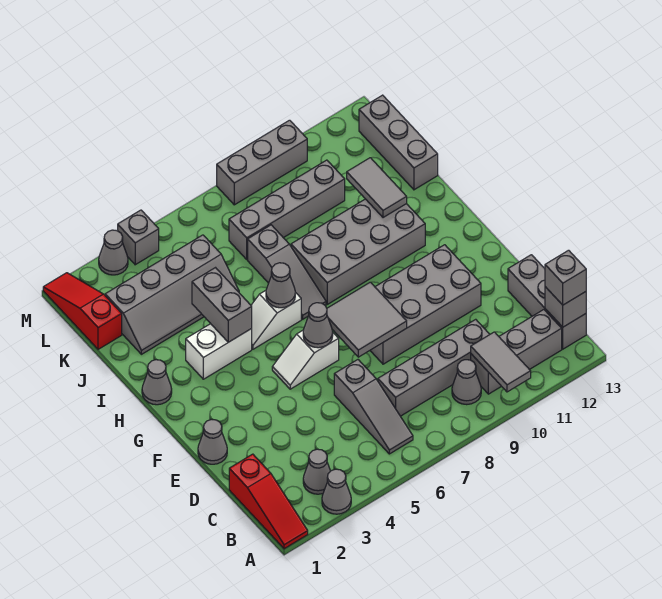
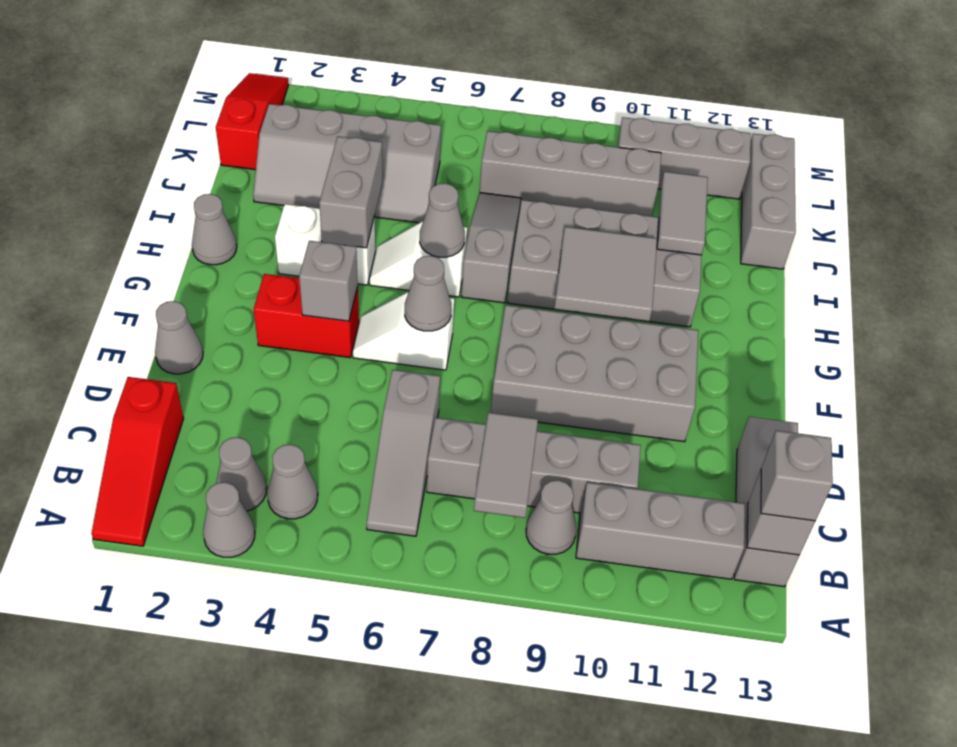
grey tile A10:B10 level 2 -> grey tile B8:C8 level 2
grey tile E7:F8 level 2 -> grey tile G9:H10 level 2
none -> red brick F3:F4 level 1
grey slope H7:J7 level 1 top J -> grey slope H7:J7 level 1 top H
grey cone M3 level 1 -> grey cone B4 level 1
grey brick M4 level 1 -> grey brick F4 level 2
grey brick M8:M10 level 1 -> grey brick L10:L12 level 1

